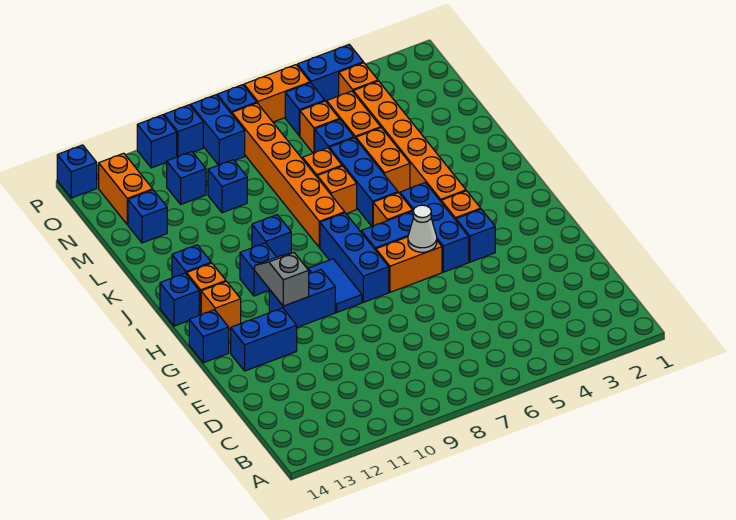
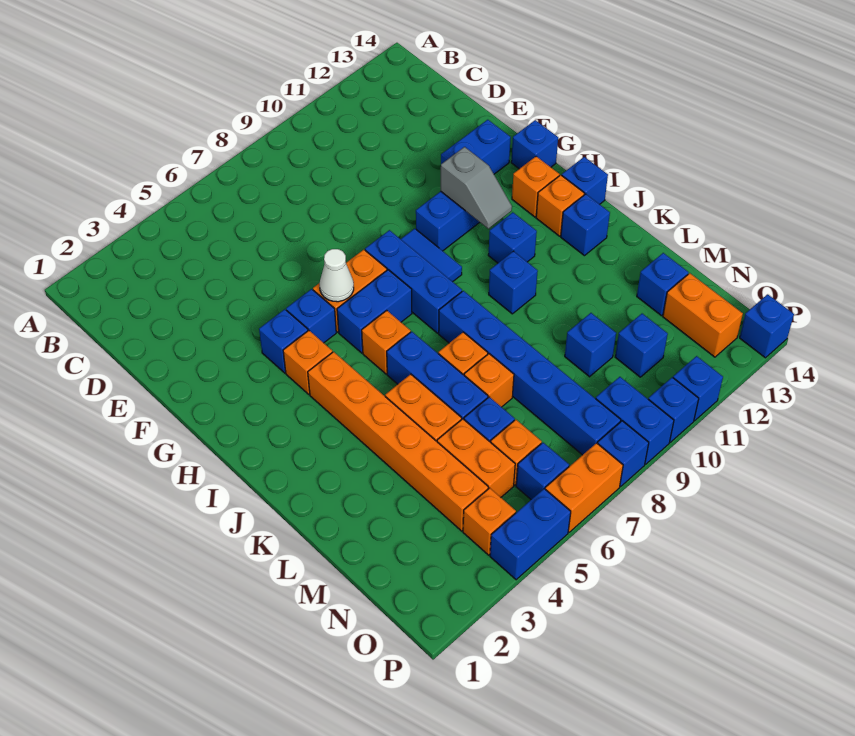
blue brick G5:I5 level 1 -> blue brick G5 level 1
orange brick J8:O8 level 1 -> blue brick J8:O8 level 1

